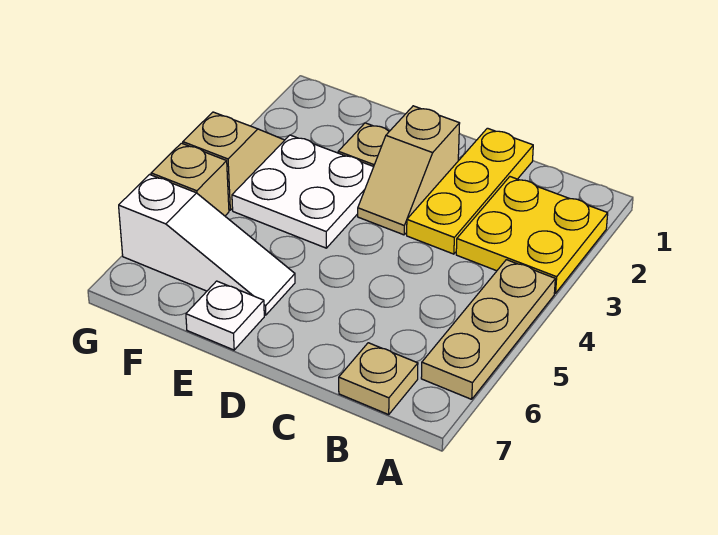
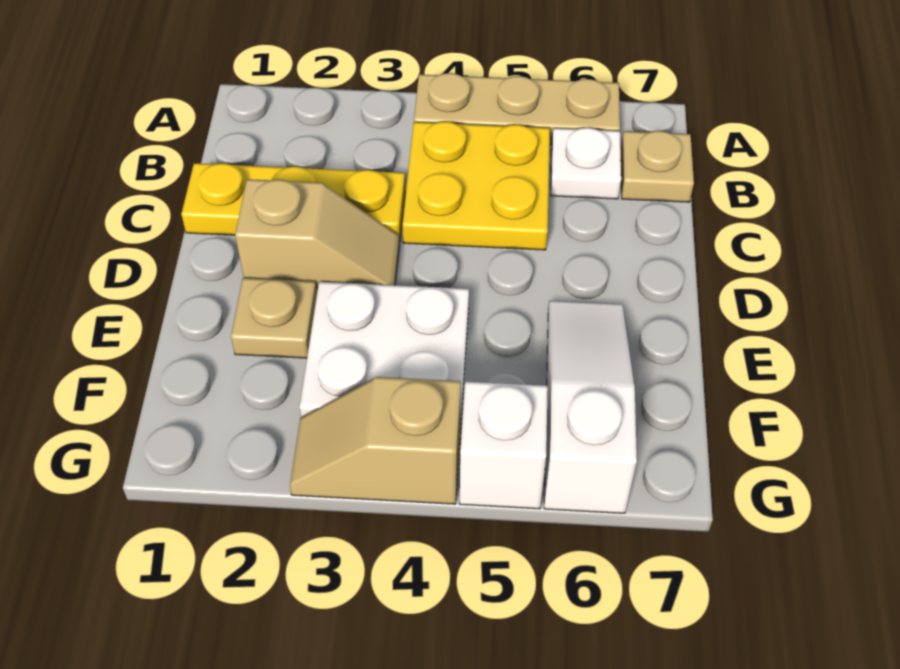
yellow plate A2:B3 level 1 -> yellow plate B4:C5 level 1
white plate E7 level 1 -> white plate B6 level 1
tan brick G5 level 1 -> white brick G5 level 1

